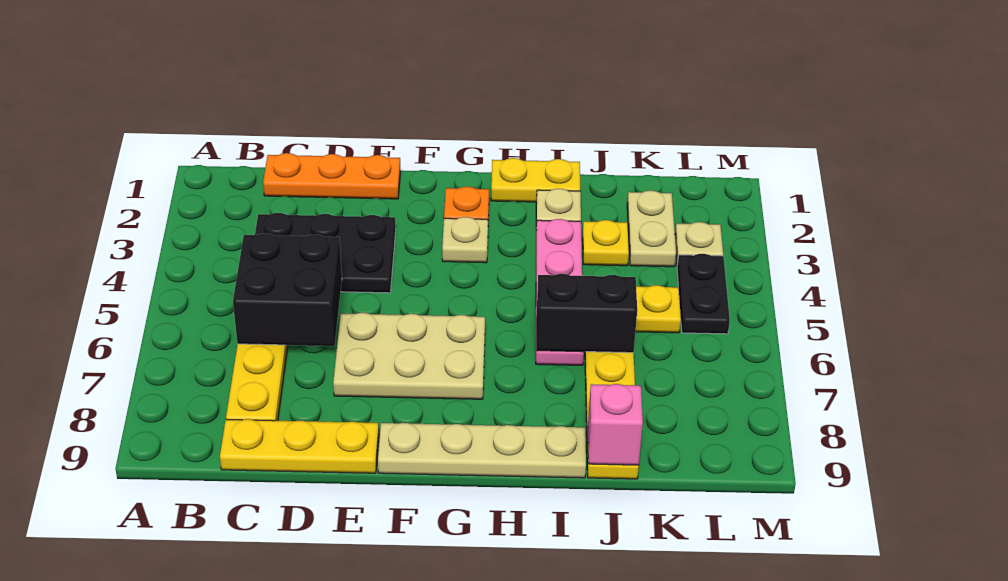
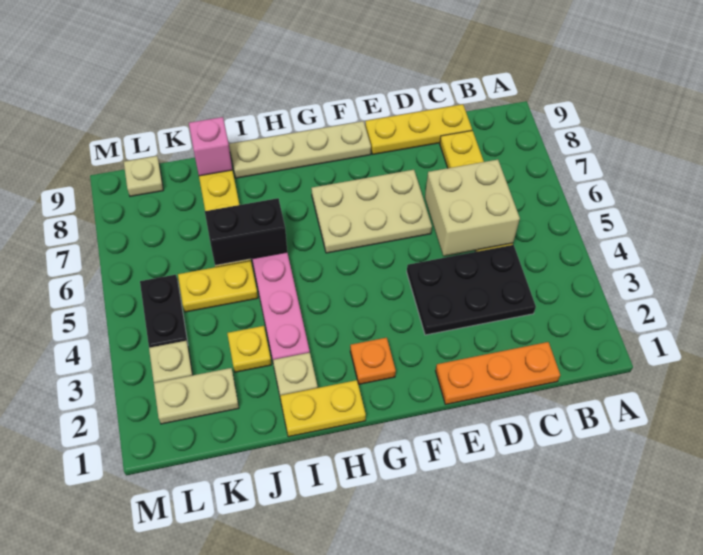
black brick C5:D6 level 2 -> tan brick C5:D6 level 2
tan plate G3 level 1 -> tan plate L9 level 1
tan plate K2:K3 level 1 -> tan plate K2:L2 level 1

